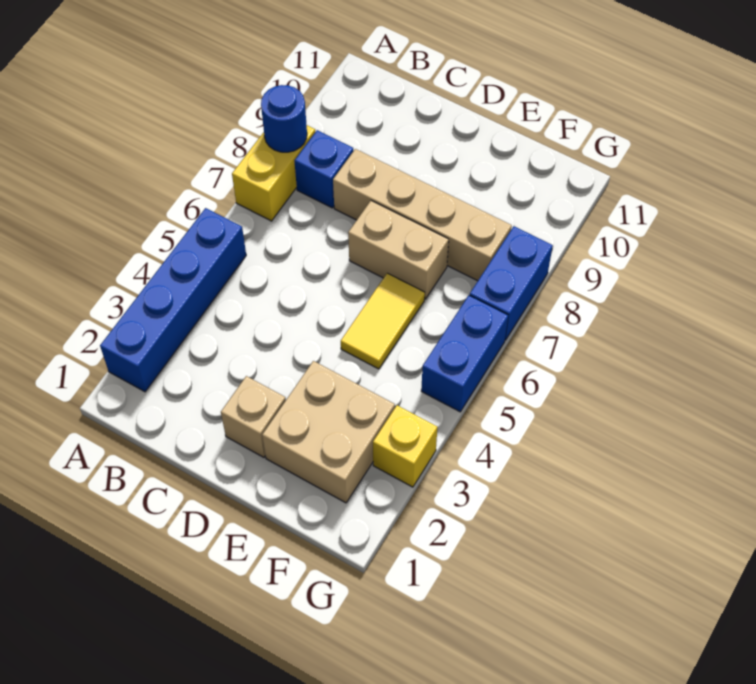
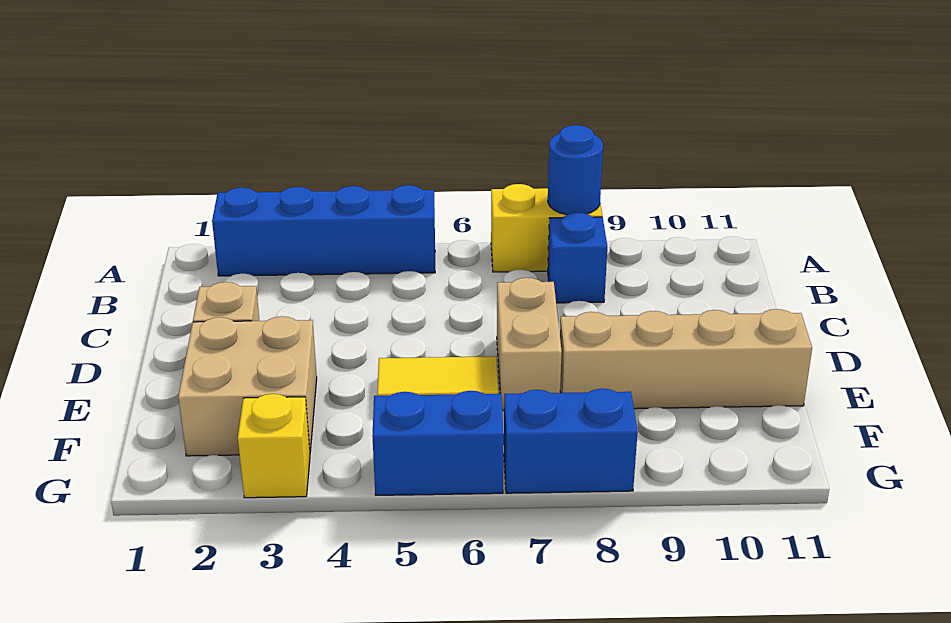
tan brick C8:F8 level 1 -> tan brick E8:E11 level 1

